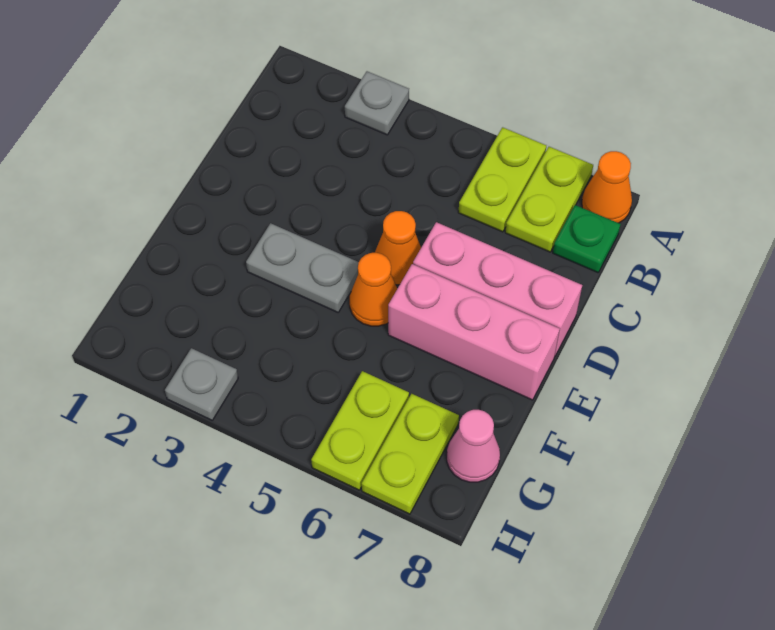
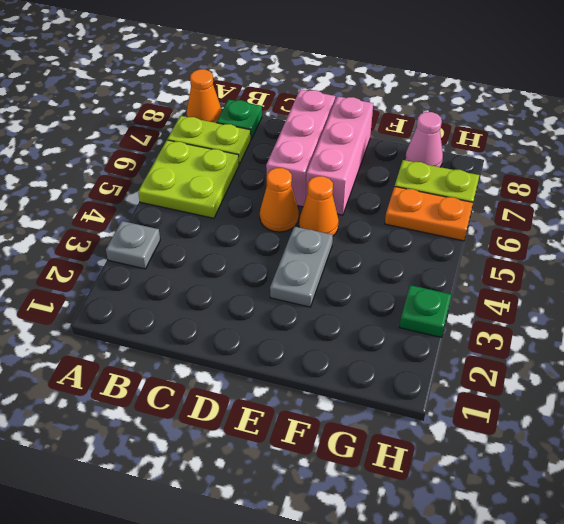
lime plate A6:B6 level 1 -> lime plate A5:B6 level 1
lime plate G6:H6 level 1 -> orange plate G6:H6 level 1
grey plate H3 level 1 -> green plate H3 level 1

